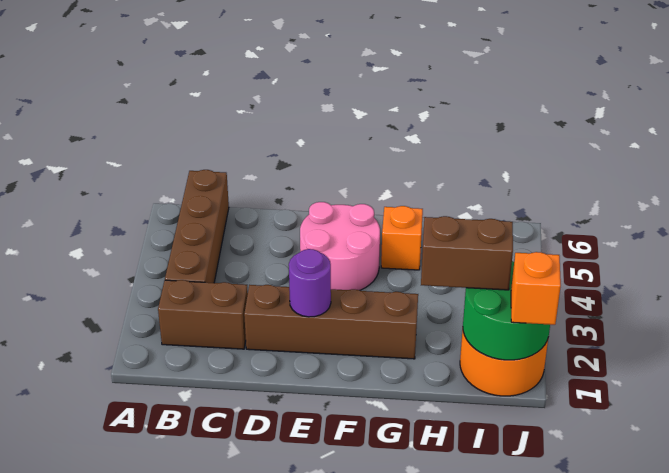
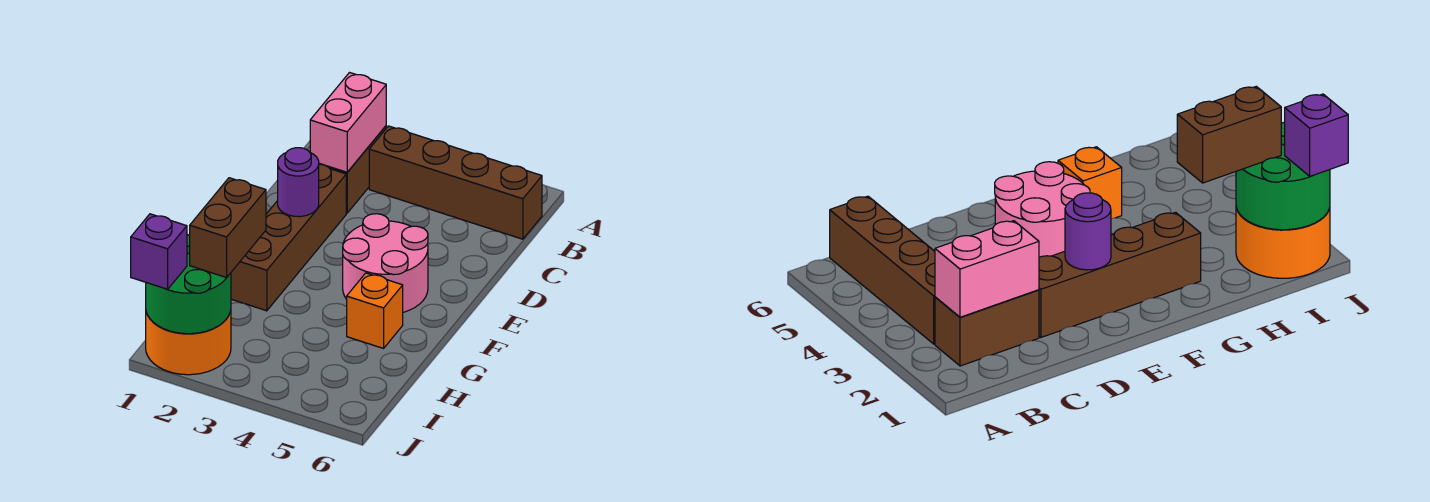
none -> pink brick B2:C2 level 2
orange brick J1 level 3 -> purple brick J1 level 3

